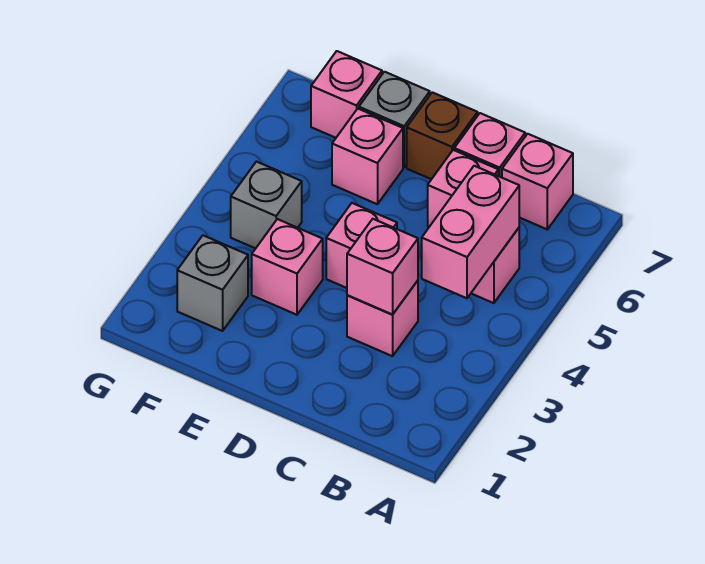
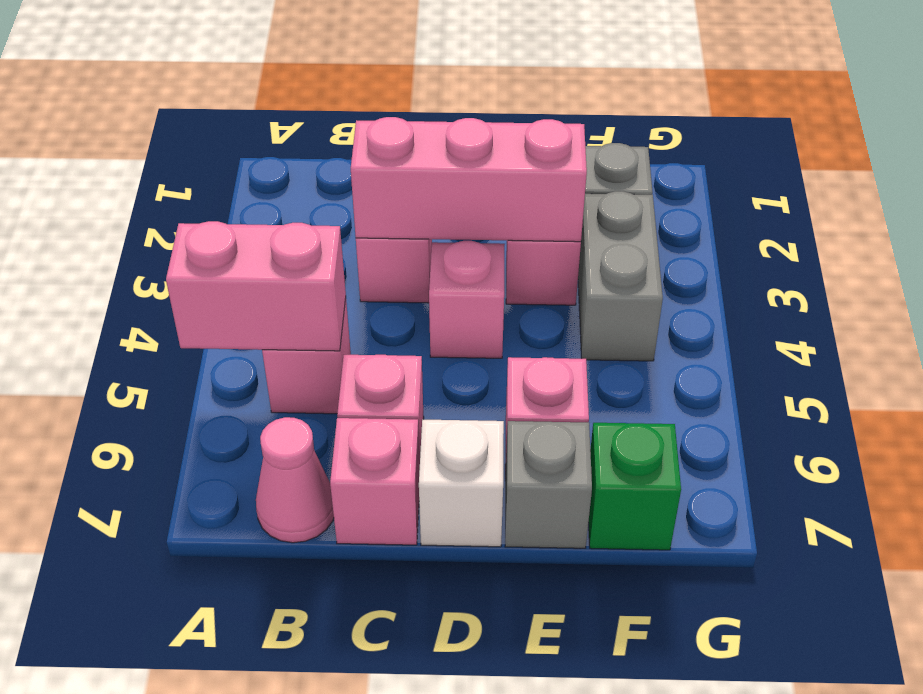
pink brick B4:B5 level 2 -> pink brick A5:B5 level 2
pink brick B7 level 1 -> pink cone B7 level 1
pink brick C3 level 2 -> pink brick C3:E3 level 2
brown brick D7 level 1 -> white brick D7 level 1
grey brick F4 level 1 -> grey brick F3:F4 level 1
pink brick F7 level 1 -> green brick F7 level 1

